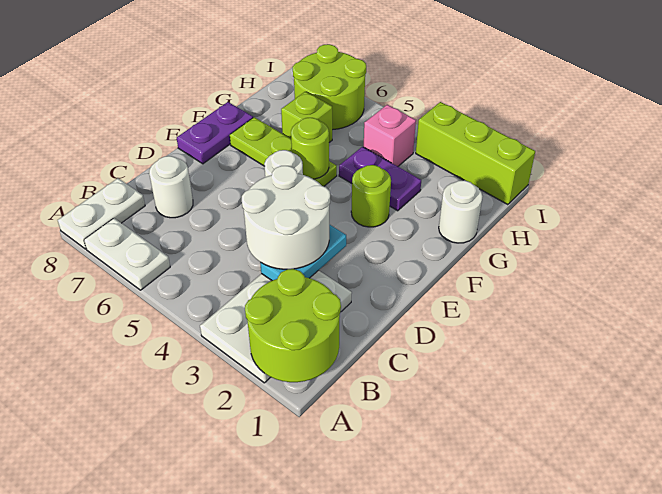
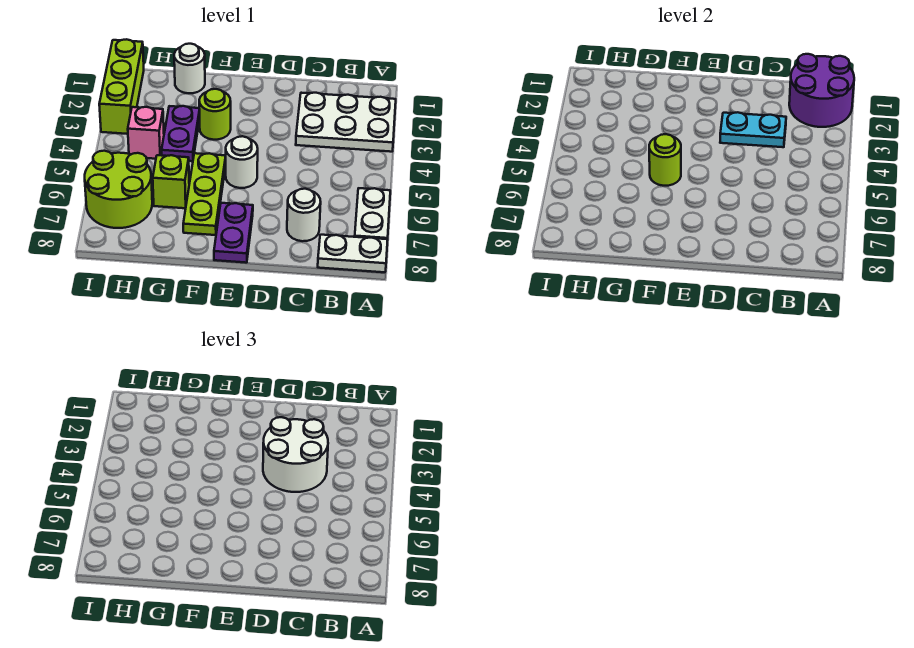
lime round brick A1:B2 level 2 -> purple round brick A1:B2 level 2
purple plate E8:F8 level 1 -> purple plate E7:E8 level 1

